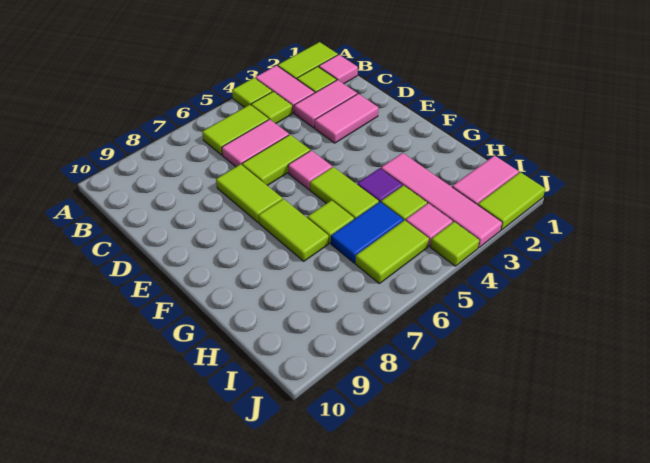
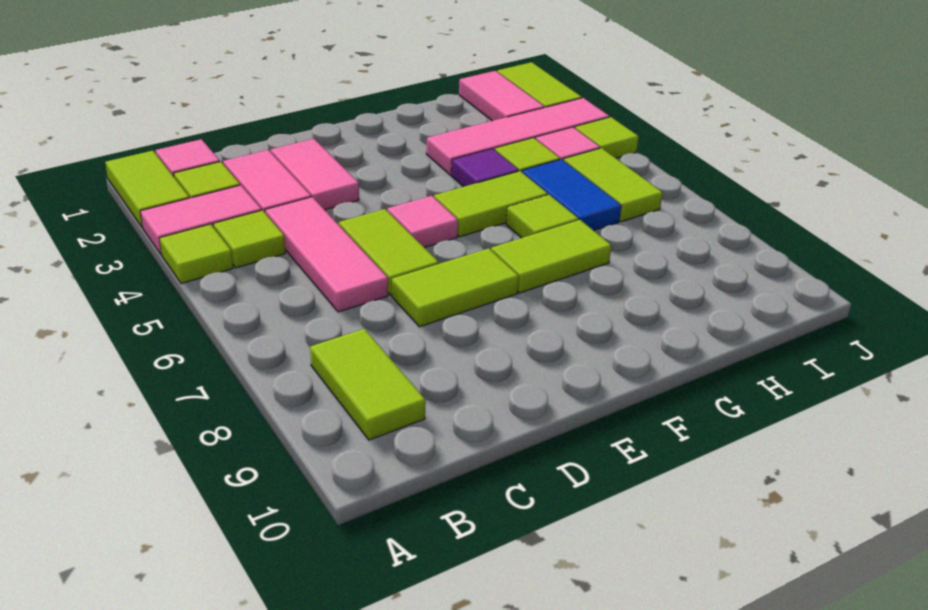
lime tile B5:B6 level 1 -> lime tile B8:B9 level 1
pink tile C5:C6 level 1 -> pink tile C4:C6 level 1

